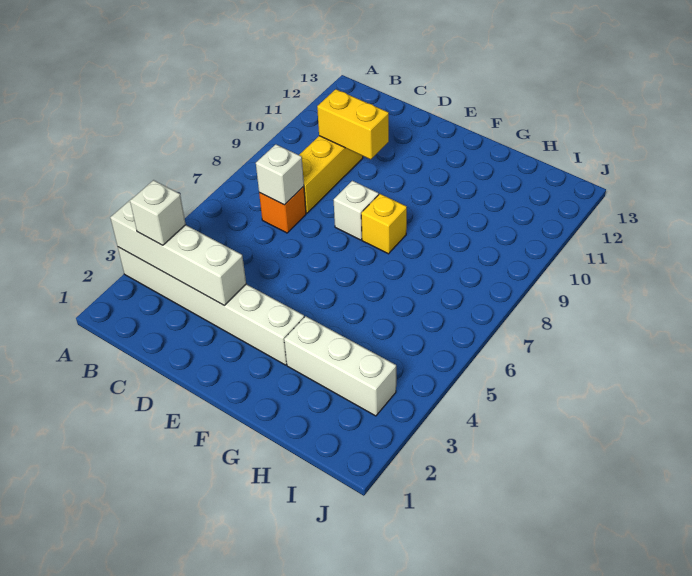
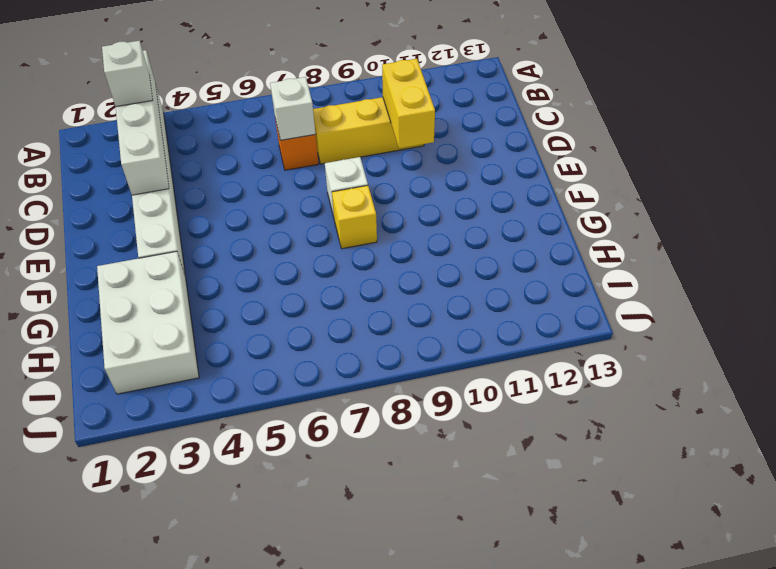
white brick G3:I3 level 1 -> white brick G2:I3 level 1

